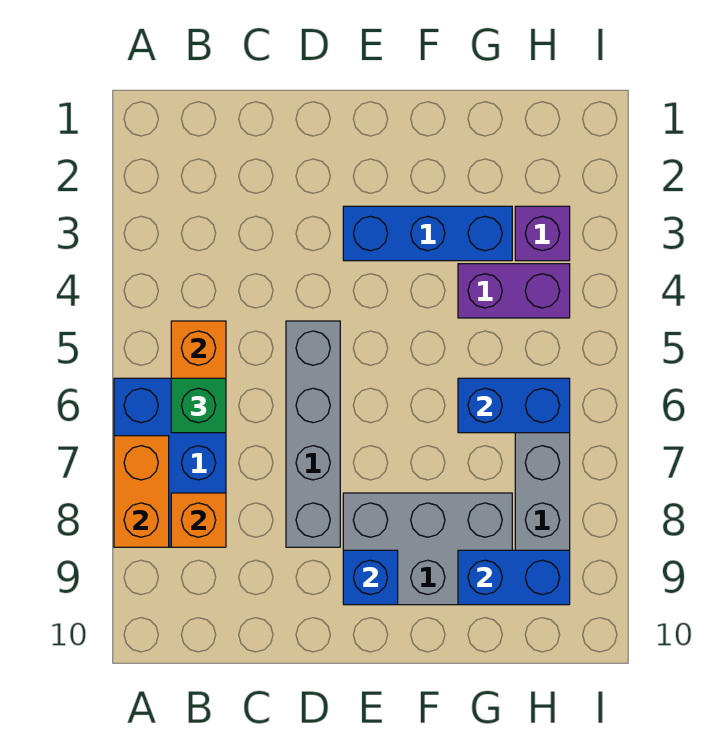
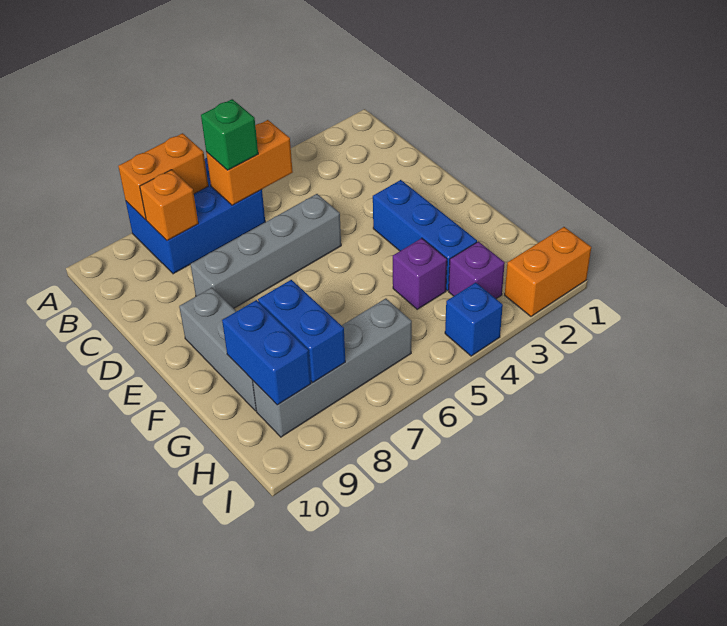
grey brick E8:G9 level 1 -> grey brick E9:G9 level 1
blue brick E9 level 2 -> blue brick I4 level 1
purple brick G4:H4 level 1 -> purple brick G4 level 1
blue brick G6:H6 level 2 -> blue brick G8:H8 level 2
none -> orange brick I1:I2 level 1

